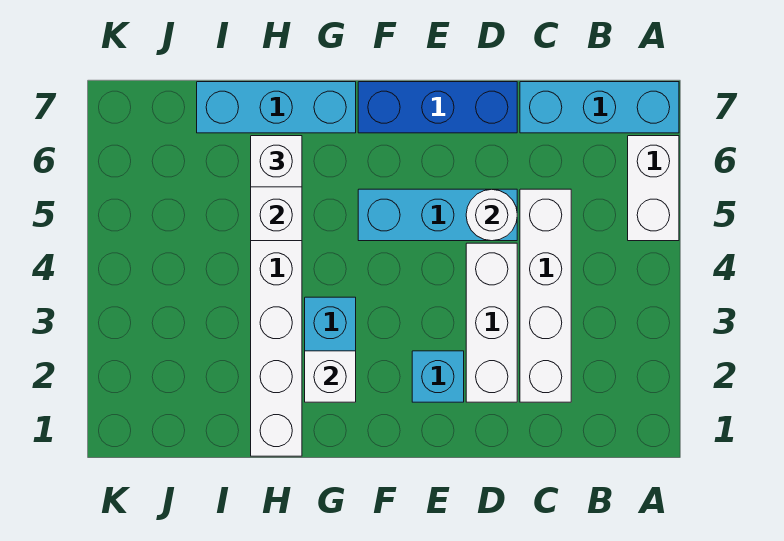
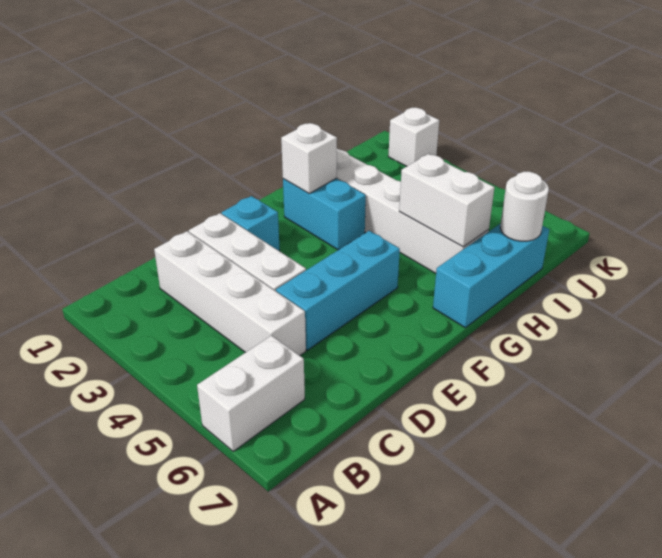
white brick A5:A6 level 1 -> white brick A6:B6 level 1
cyan brick A7:C7 level 1 -> none
white round brick D5 level 2 -> white round brick I7 level 2
blue brick D7:F7 level 1 -> none
white brick H6 level 3 -> white brick K2 level 1

